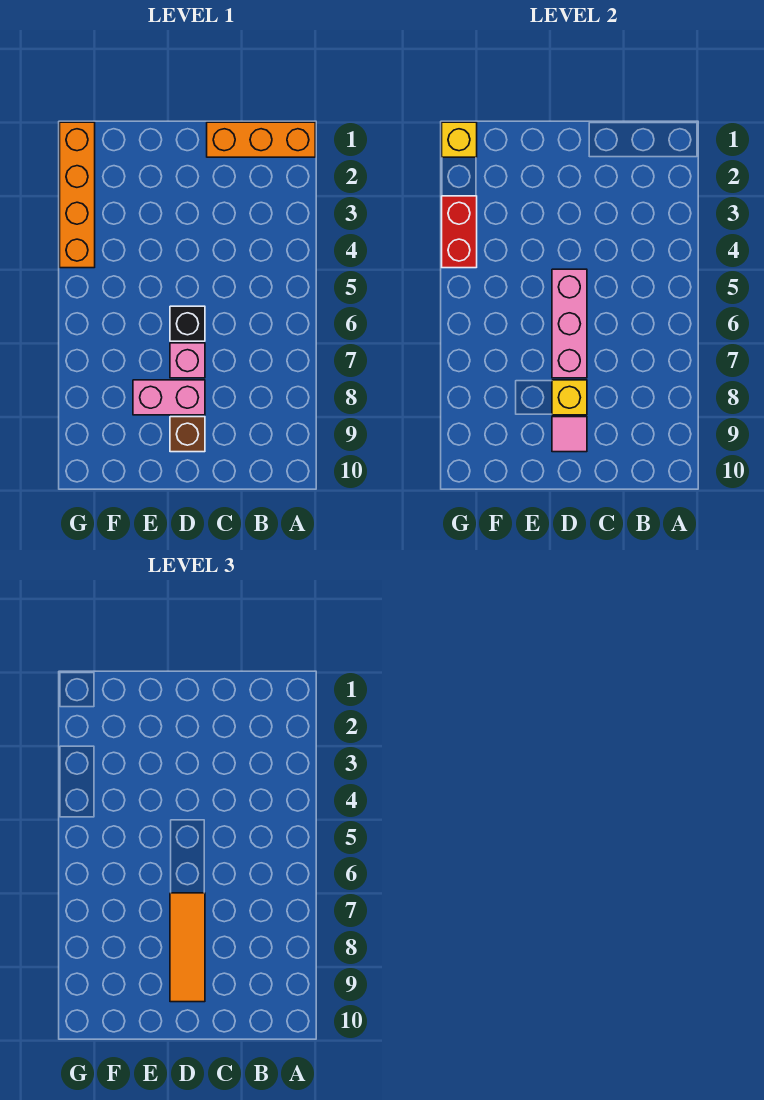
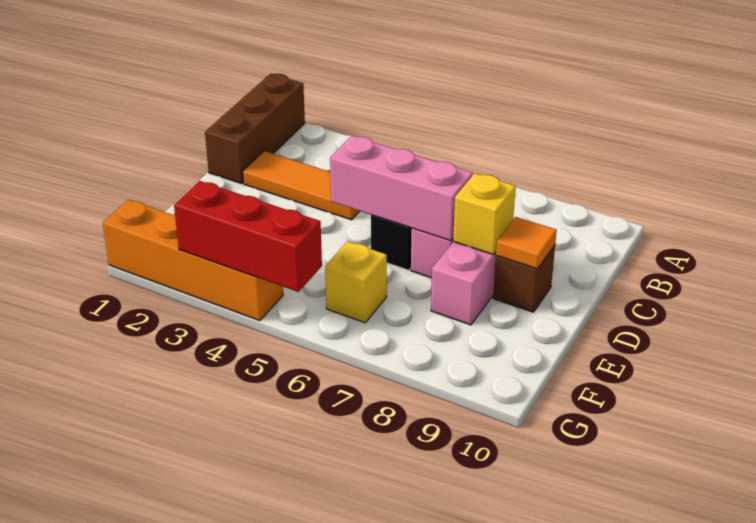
orange brick A1:C1 level 1 -> brown brick A1:C1 level 1
orange tile D7:D9 level 3 -> orange tile C2:C4 level 1
pink tile D9 level 2 -> orange tile D9 level 2
yellow brick G1 level 2 -> yellow brick F6 level 1
red brick G3:G4 level 2 -> red brick G3:G5 level 2

